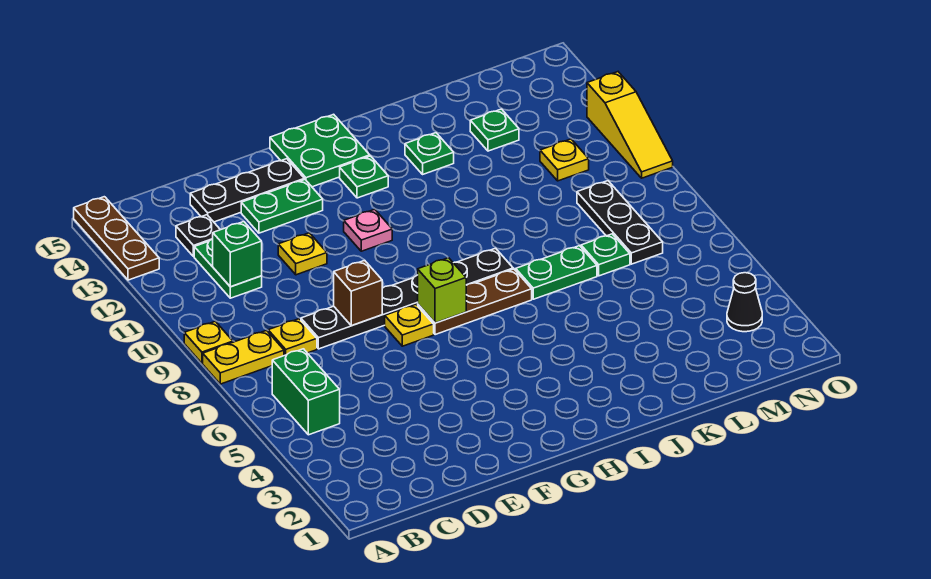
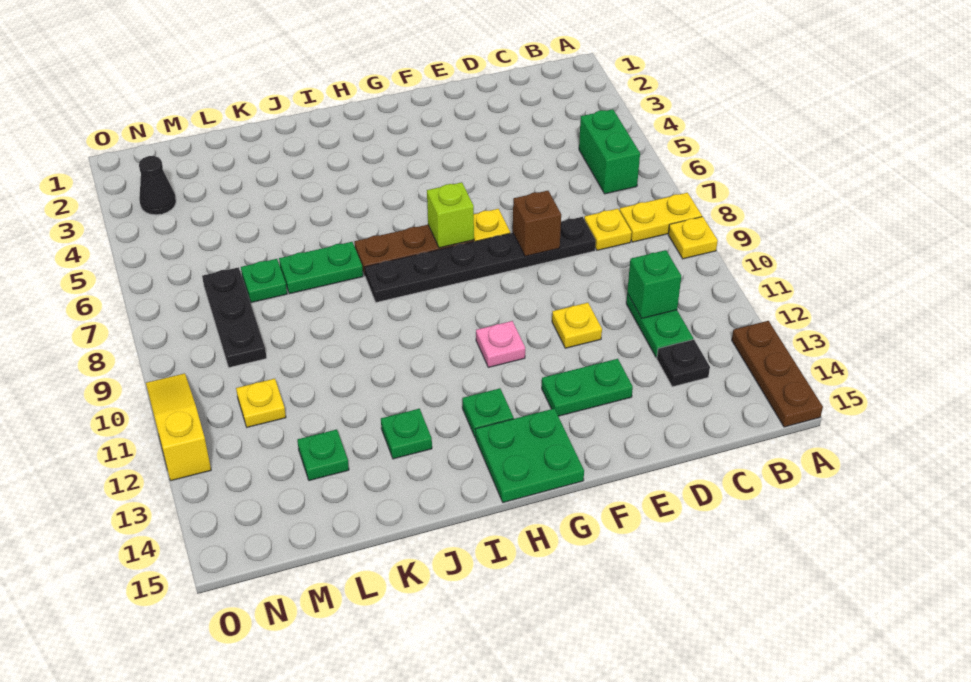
black plate D14:F14 level 1 -> none

